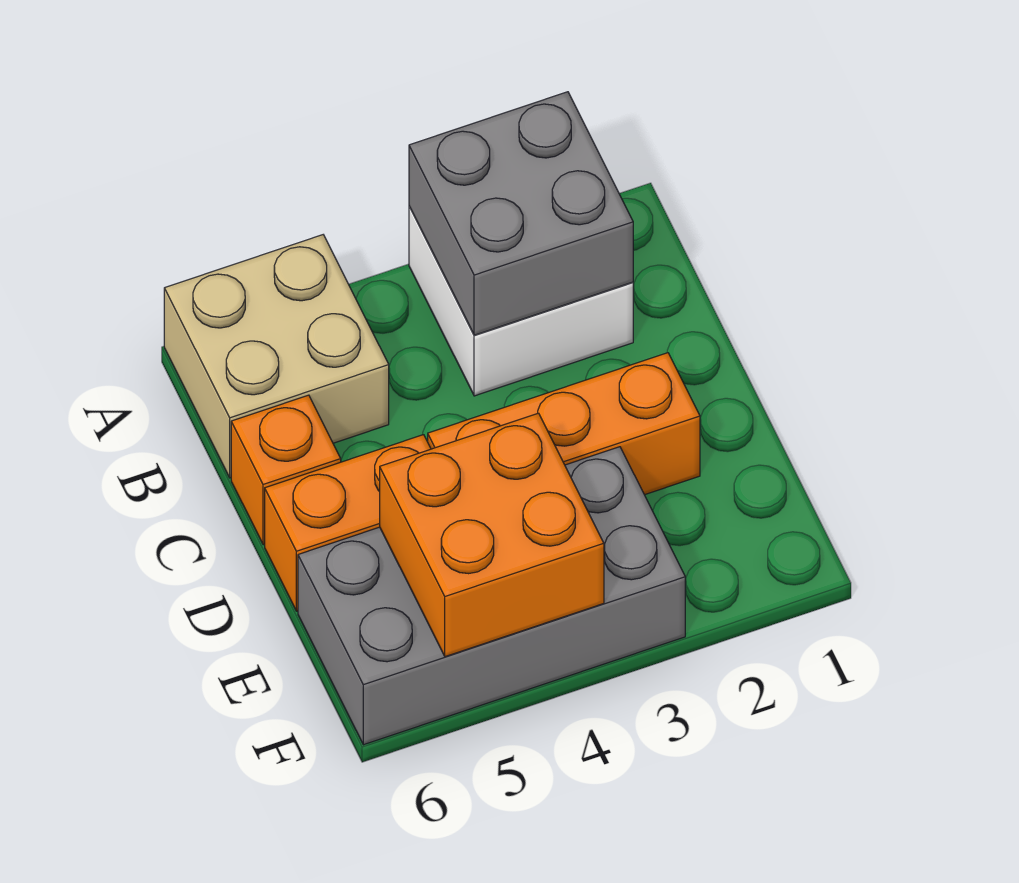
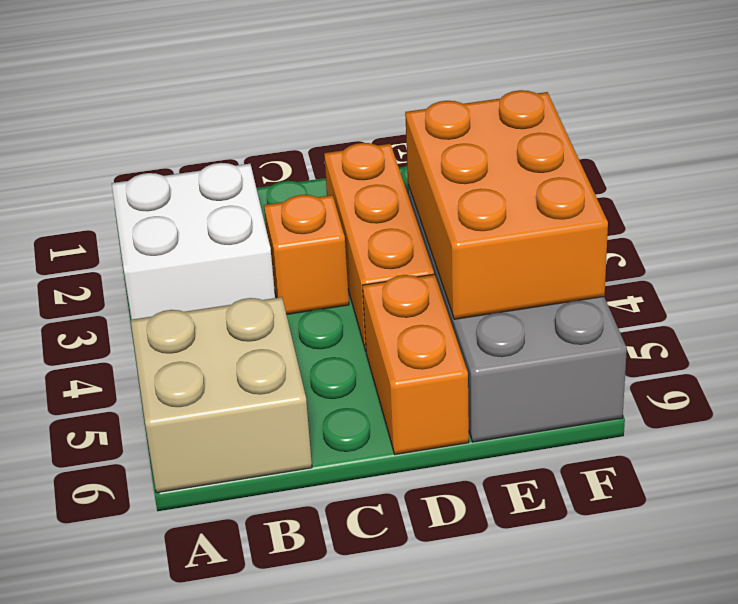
grey brick A2:B3 level 2 -> none
orange brick C6 level 1 -> orange brick C3 level 1
orange brick E4:F5 level 2 -> orange brick E3:F5 level 2

